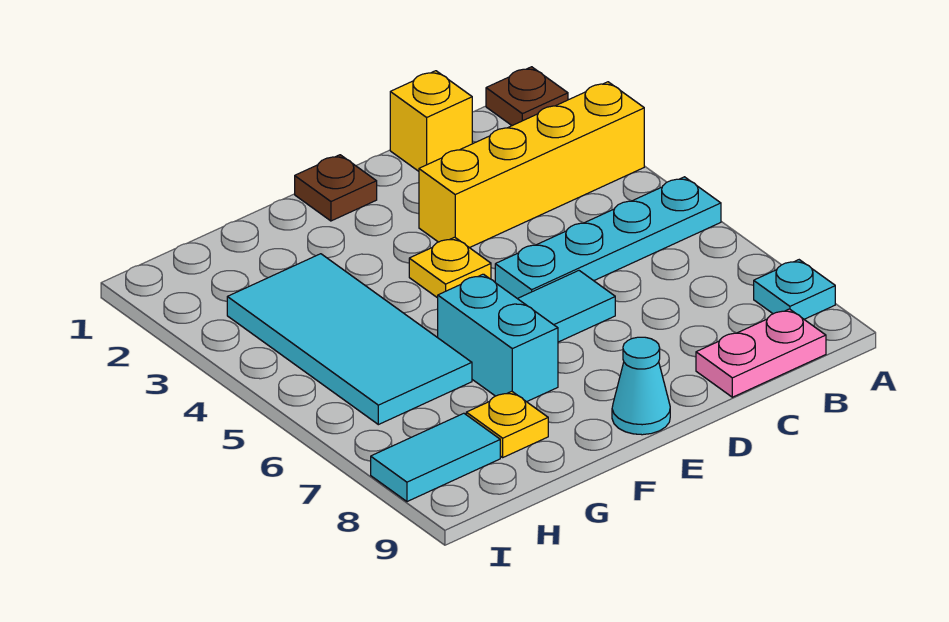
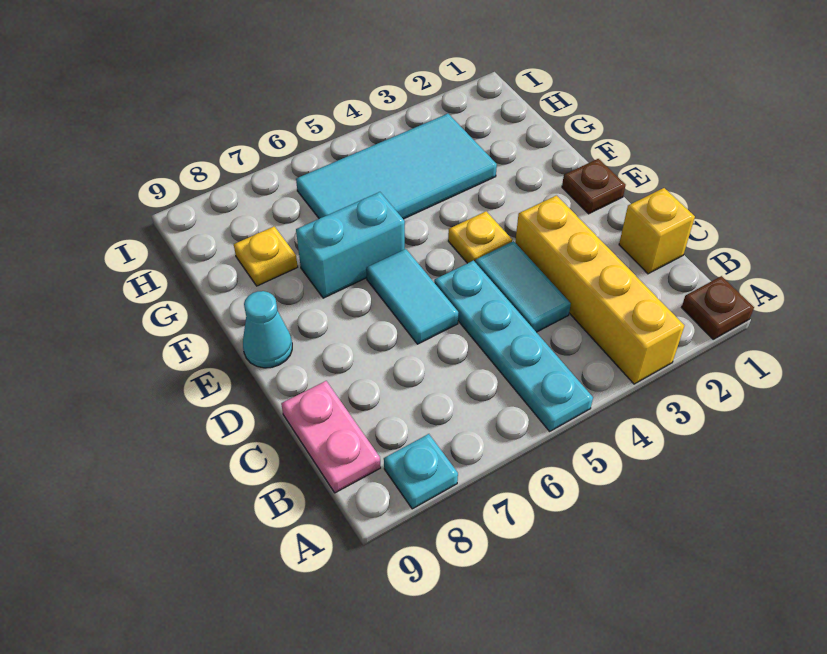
cyan tile H8:I8 level 1 -> cyan tile C4:D4 level 1

